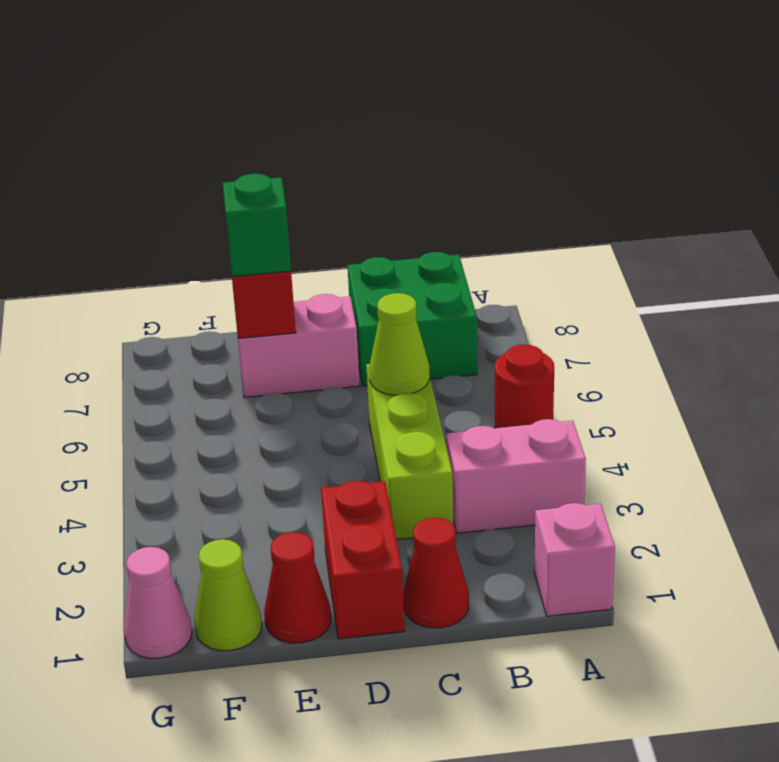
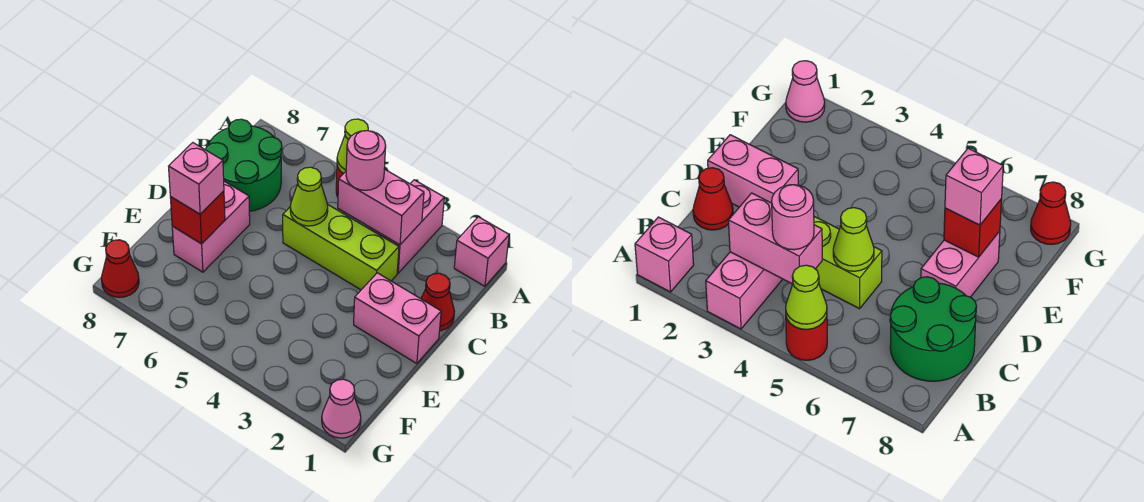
none -> pink brick B3:B4 level 2
none -> pink round brick B4 level 3
green brick B7:C8 level 1 -> green round brick B7:C8 level 1
red brick D1:D2 level 1 -> pink brick D1:D2 level 1
red cone E1 level 1 -> red cone G8 level 1
green brick E7 level 3 -> pink brick E7 level 3
lime cone F1 level 1 -> lime cone A5 level 2

